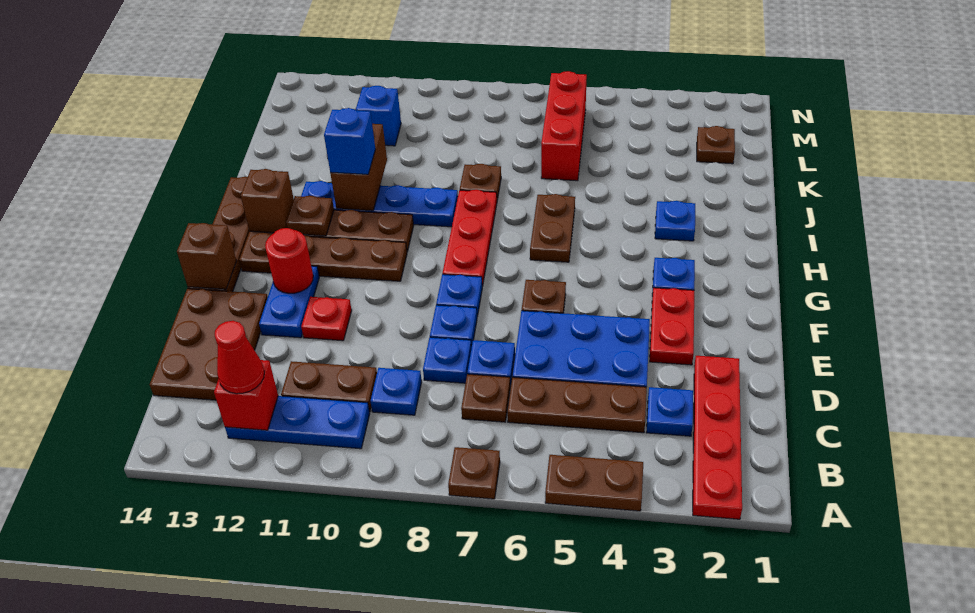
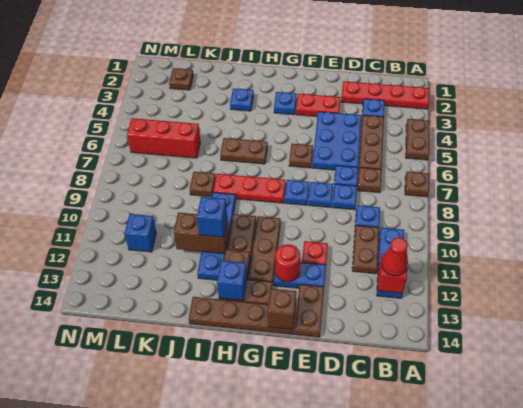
brown plate C13:E14 level 1 -> brown plate E13:E14 level 1
brown brick H13 level 2 -> blue brick H13 level 2

